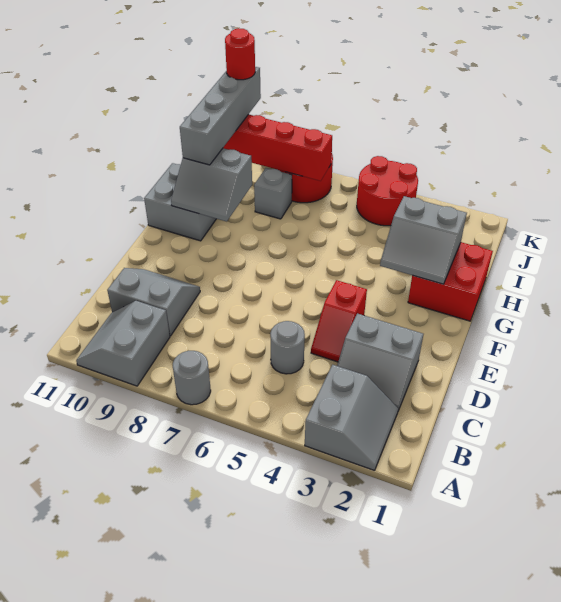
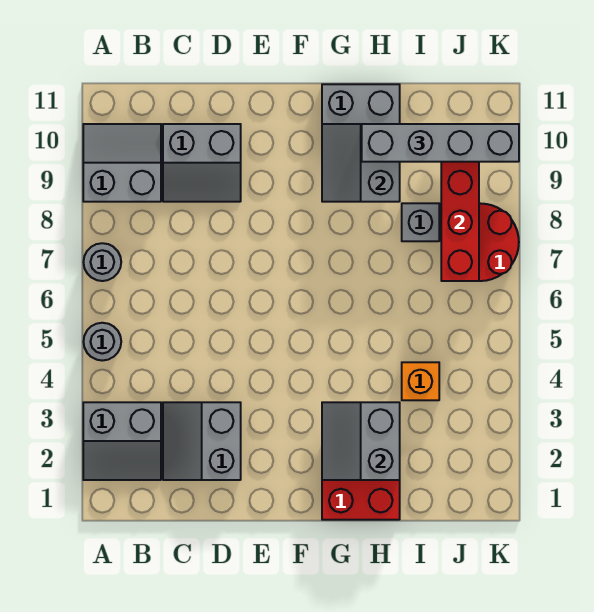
grey round brick C5 level 1 -> grey round brick A5 level 1
grey slope C9:D10 level 1 top C -> grey slope C9:D10 level 1 top 10
red slope D4:E4 level 1 top E -> none
none -> orange brick I4 level 1
red round brick J4:K5 level 1 -> none
red round brick K10 level 4 -> none

